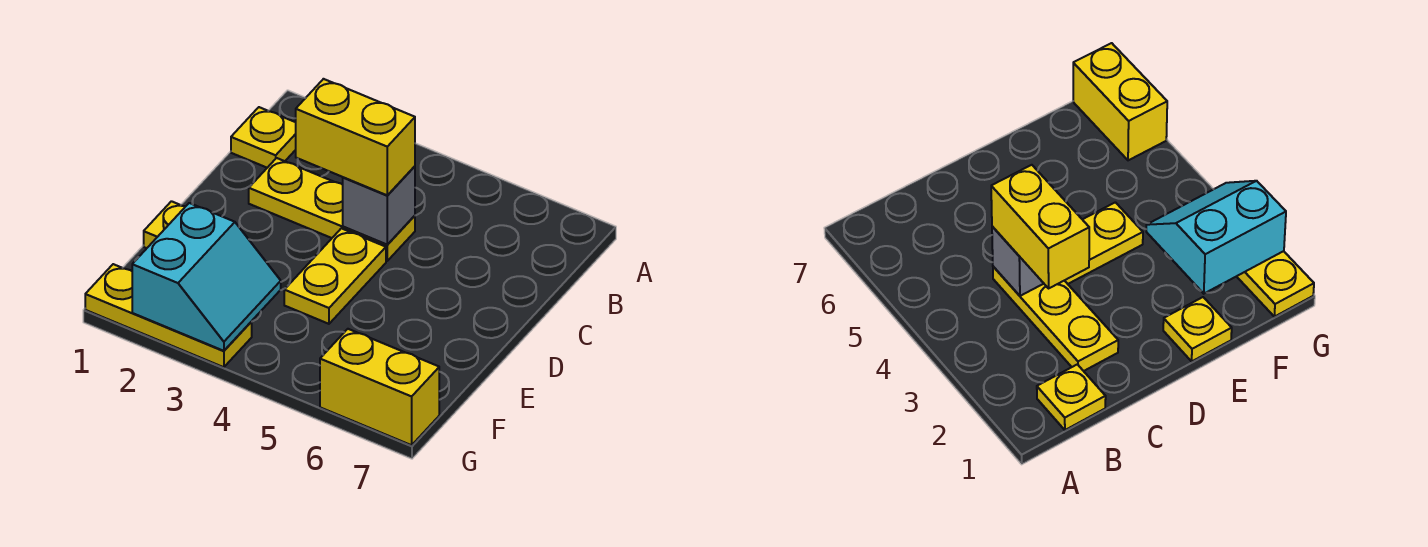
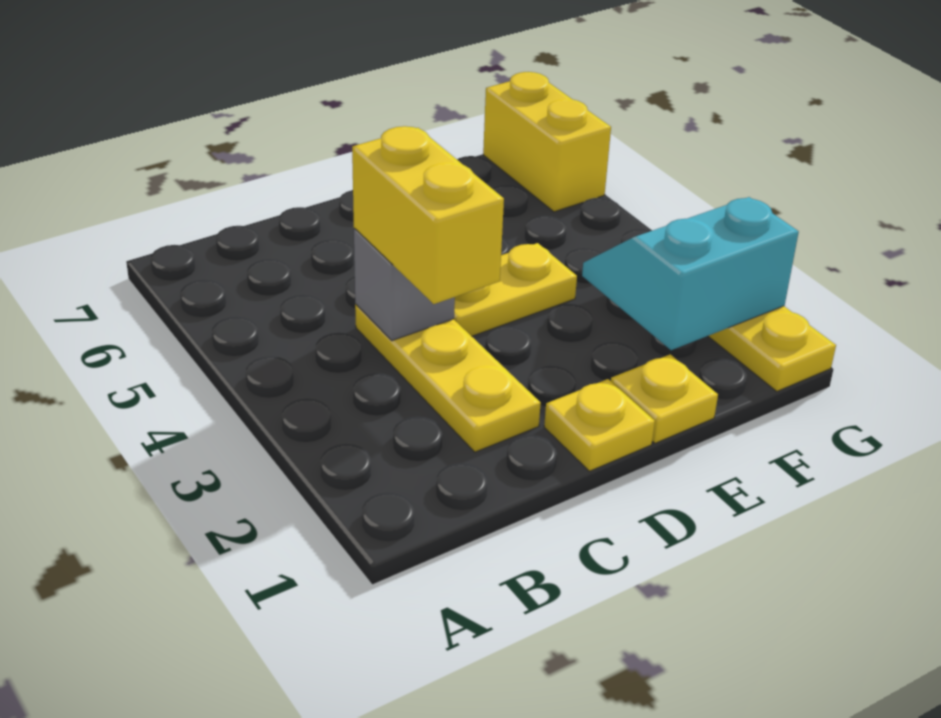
yellow plate B1 level 1 -> yellow plate D1 level 1

